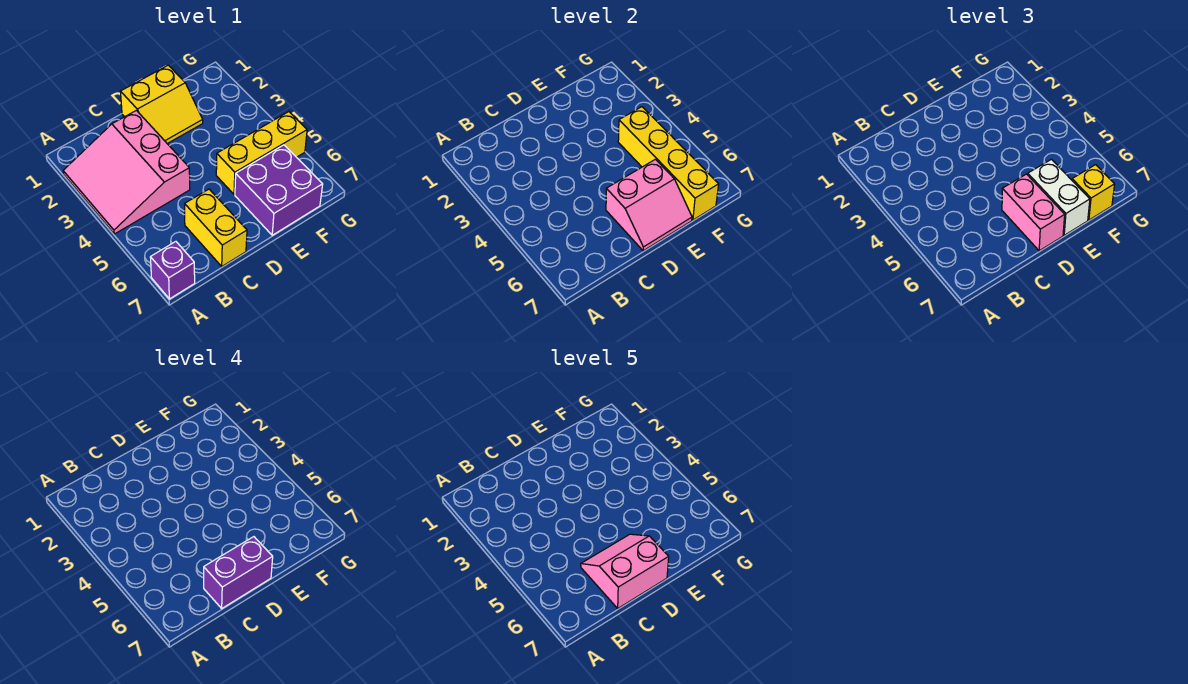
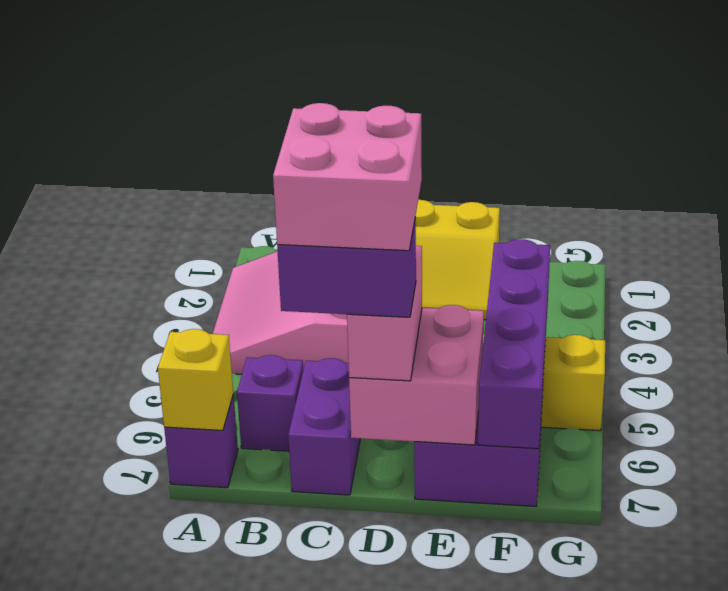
none -> purple brick B6 level 1
yellow brick C6:C7 level 1 -> purple brick C6:C7 level 1
pink slope C6:D7 level 5 top 7 -> pink brick C6:D7 level 5
pink slope D6:E7 level 2 top 6 -> pink brick D6:E7 level 2
white brick E6:E7 level 3 -> none
yellow brick F4:F7 level 2 -> purple brick F4:F7 level 2
yellow brick F7 level 3 -> yellow brick A7 level 2

